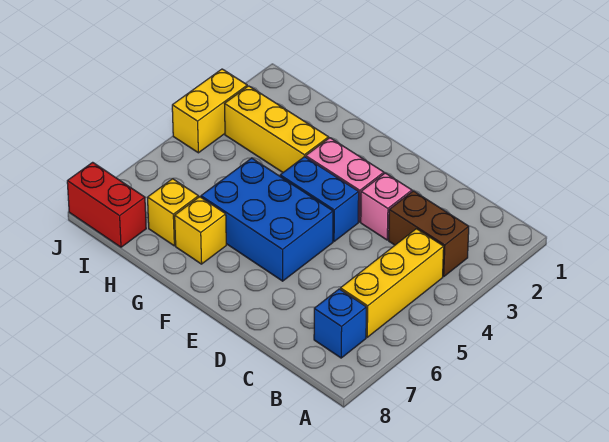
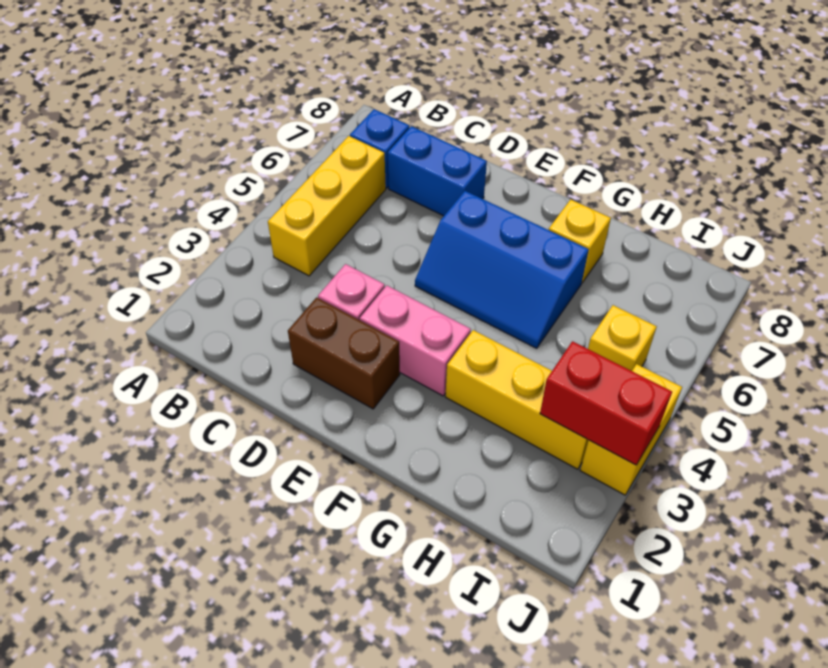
brown brick B3:C3 level 1 -> brown brick D2:E2 level 1
blue brick E4:F4 level 1 -> blue brick C7:D7 level 1
blue brick E5:G6 level 1 -> blue slope E5:G6 level 1 top 6
yellow brick H7 level 1 -> yellow brick I5 level 1
red brick I8:J8 level 1 -> red brick I3:J3 level 2

